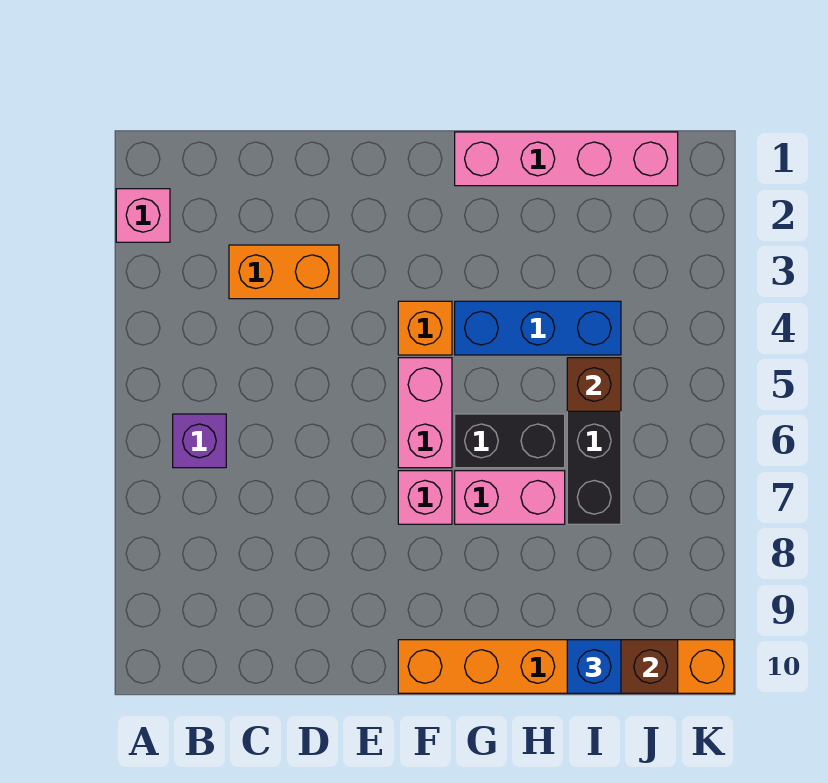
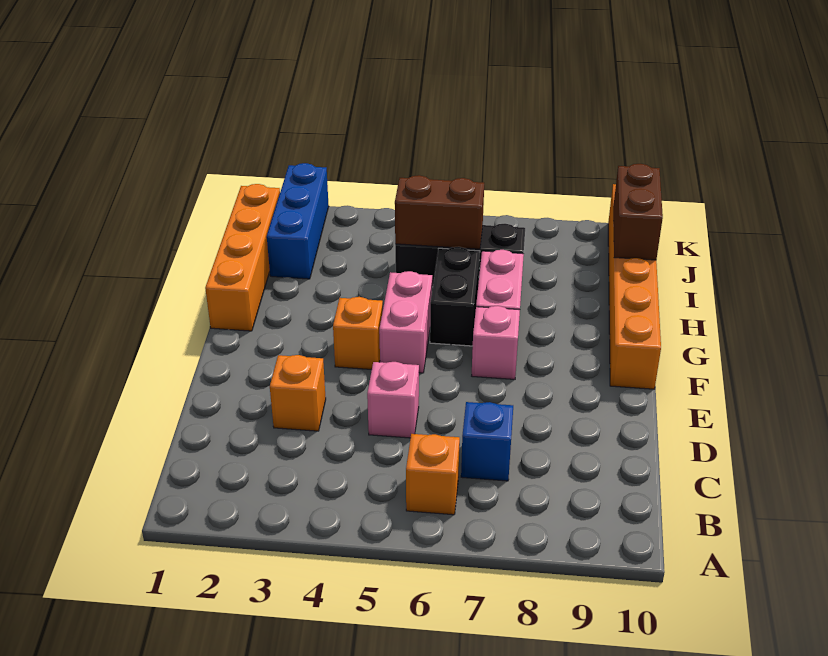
pink brick A2 level 1 -> pink brick D5 level 1
purple brick B6 level 1 -> orange brick B6 level 1
orange brick C3:D3 level 1 -> orange brick D3 level 1
pink brick F5:F6 level 1 -> pink brick F5:G5 level 1
pink brick G1:J1 level 1 -> orange brick G1:J1 level 1
blue brick G4:I4 level 1 -> blue brick I2:K2 level 1
brown brick I5 level 2 -> brown brick I5:I6 level 2
blue brick I10 level 3 -> blue brick C7 level 1

